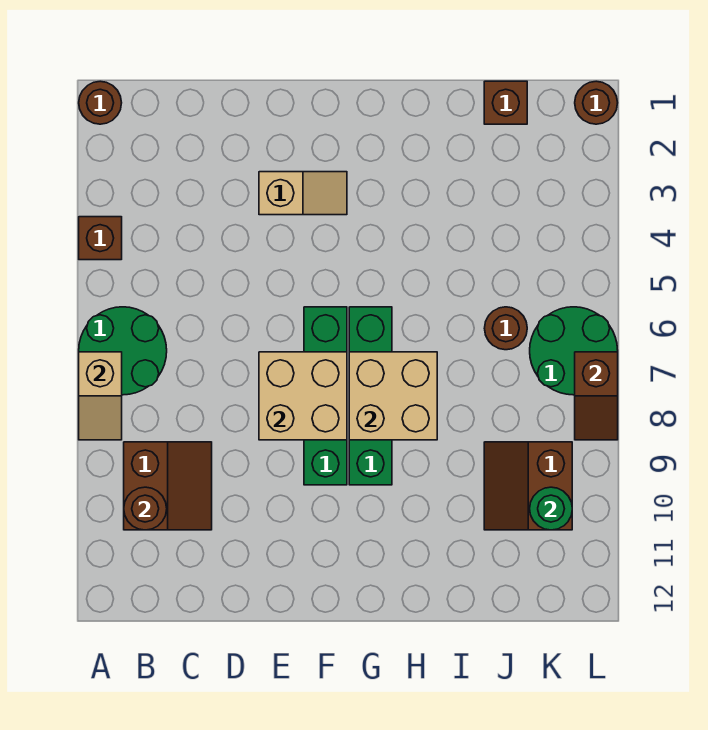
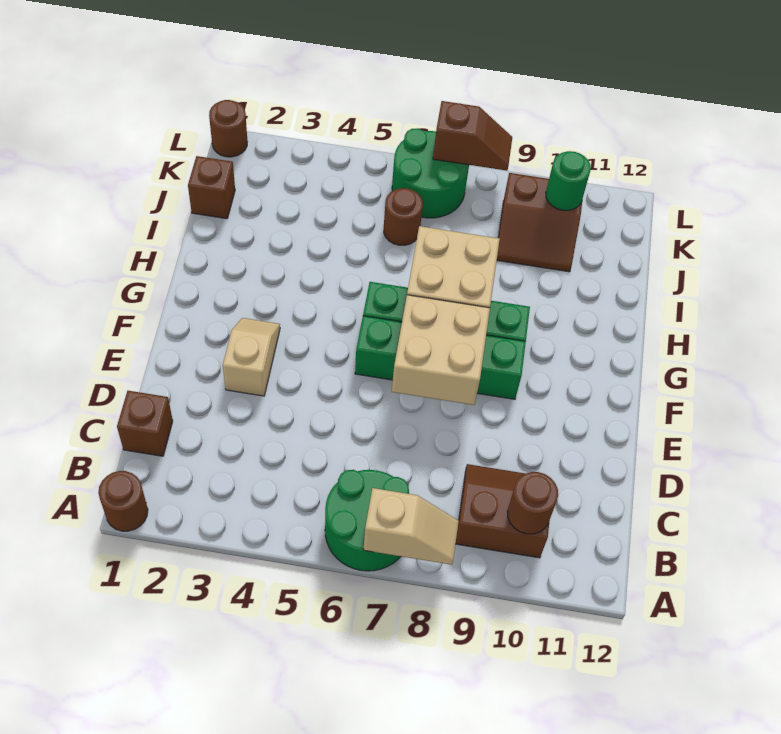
brown brick A4 level 1 -> brown brick C1 level 1

